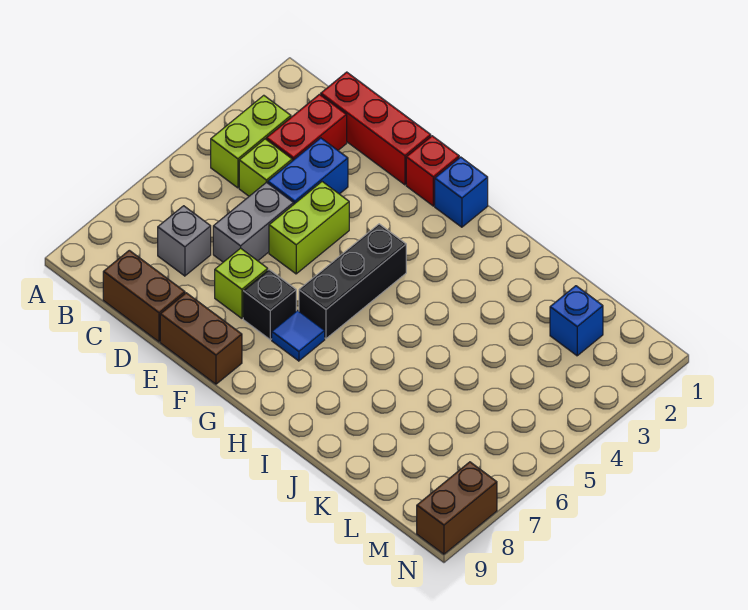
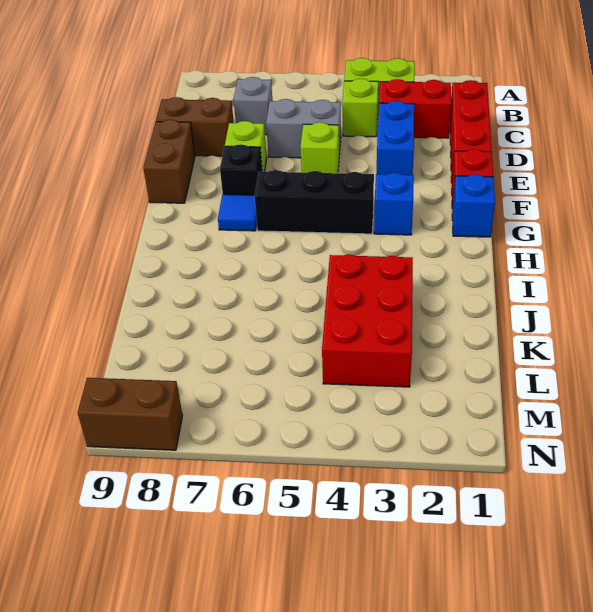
brown brick C9:D9 level 1 -> brown brick D8:D9 level 1
blue brick D3:D4 level 1 -> blue brick D3:E3 level 1
lime brick E4:E5 level 1 -> lime brick E5 level 1
none -> red brick J3:L4 level 1
blue brick L2 level 1 -> blue brick G3 level 1

